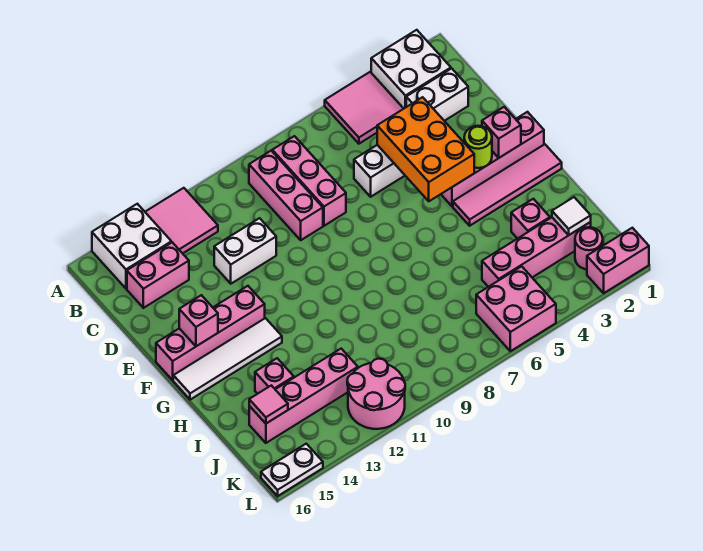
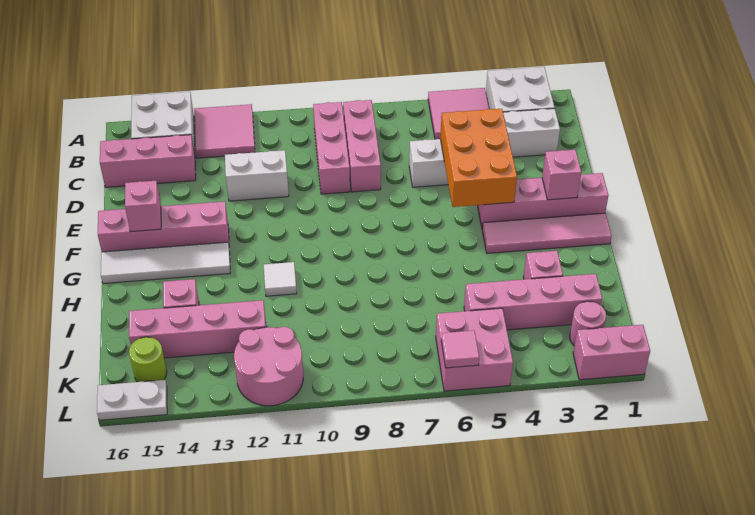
pink brick C14:C15 level 1 -> pink brick C14:C16 level 1
lime round brick F3 level 2 -> lime round brick K15 level 1
white tile J2 level 2 -> white tile H11 level 1
pink tile J15 level 2 -> pink tile L6 level 2

